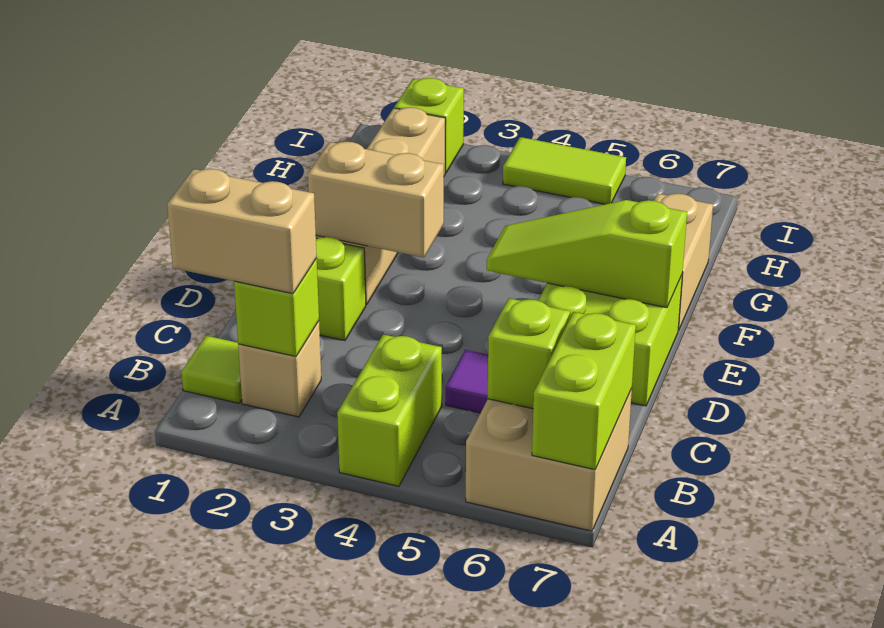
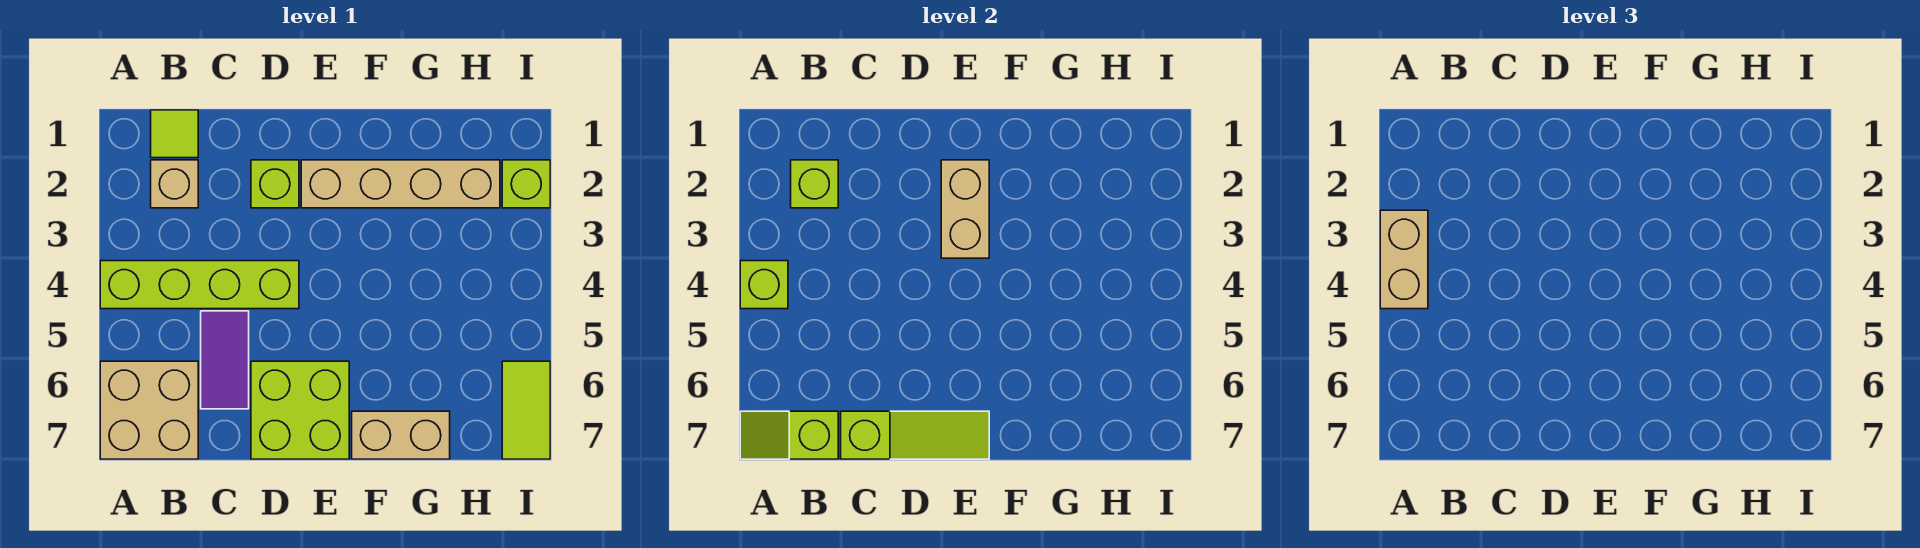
lime brick A4:B4 level 1 -> lime brick A4:D4 level 1
lime brick A7:B7 level 2 -> lime slope A7:B7 level 2 top B
tan brick B1:B2 level 3 -> tan brick A3:A4 level 3
lime brick B6 level 2 -> lime brick A4 level 2
lime slope E5:E7 level 2 top 7 -> lime slope C7:E7 level 2 top C
lime tile I4:I5 level 1 -> lime tile I6:I7 level 1

